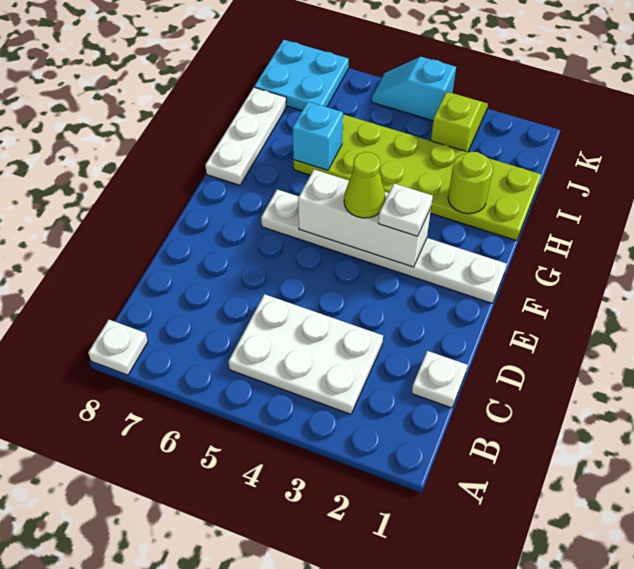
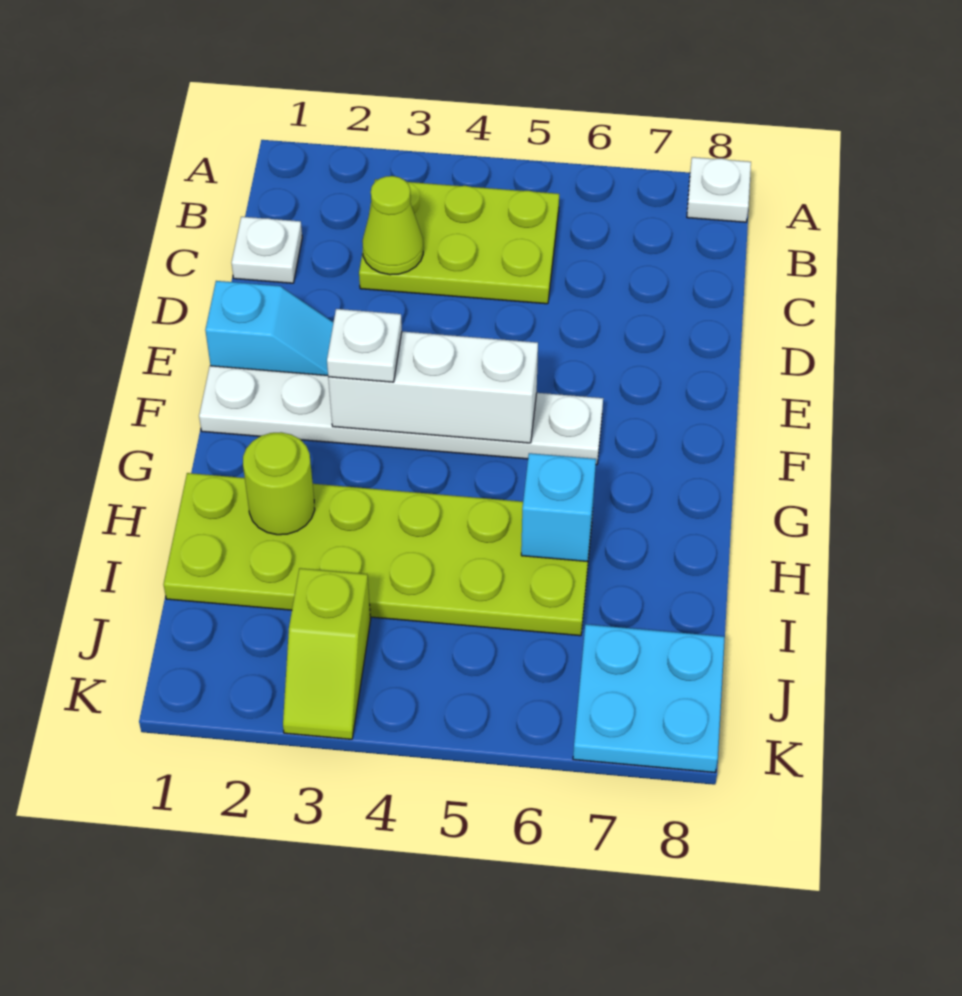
white plate B3:C5 level 1 -> lime plate B3:C5 level 1
lime cone F4 level 3 -> lime cone C3 level 2
white plate G8:I8 level 1 -> none
cyan slope K4:K5 level 1 top 4 -> cyan slope E1:E2 level 1 top 1

